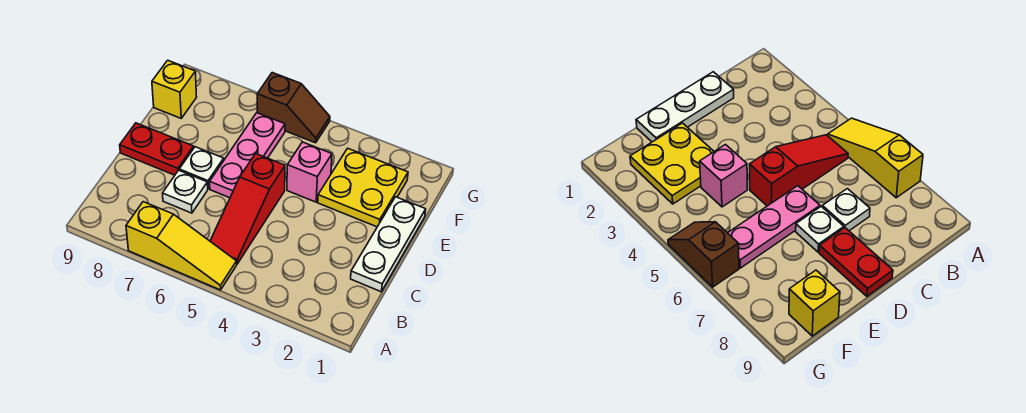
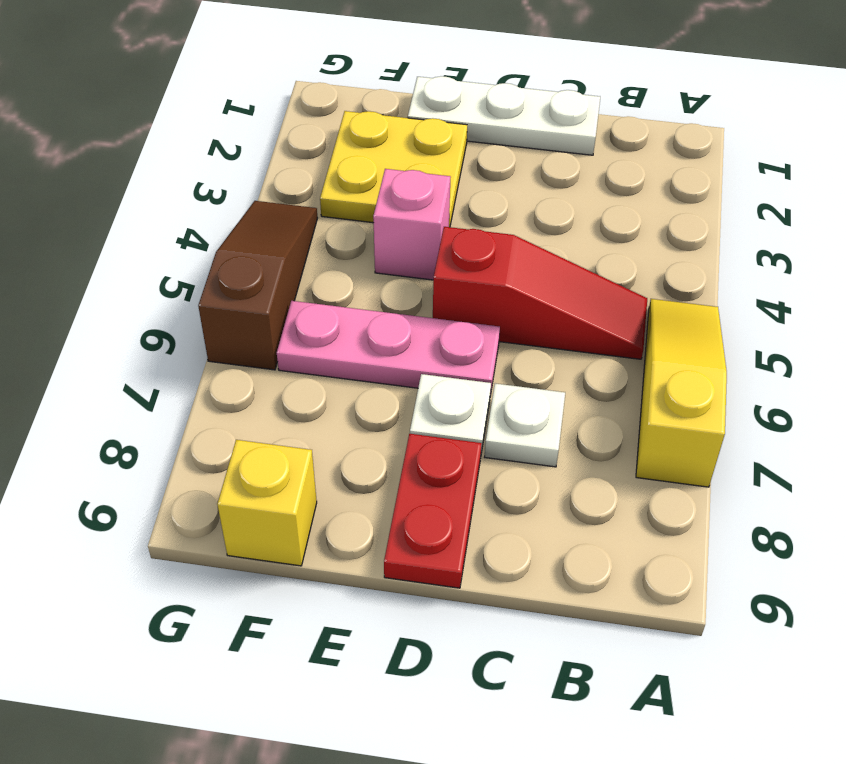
brown slope G5:G6 level 1 top 6 -> brown slope G4:G6 level 1 top 6

